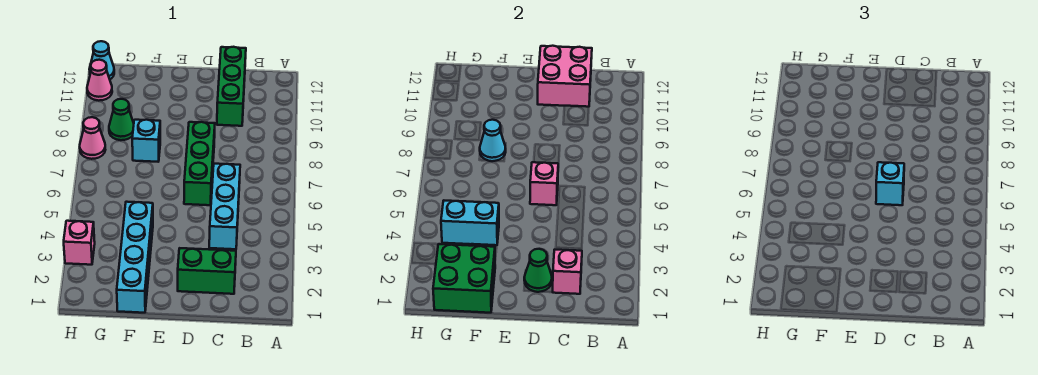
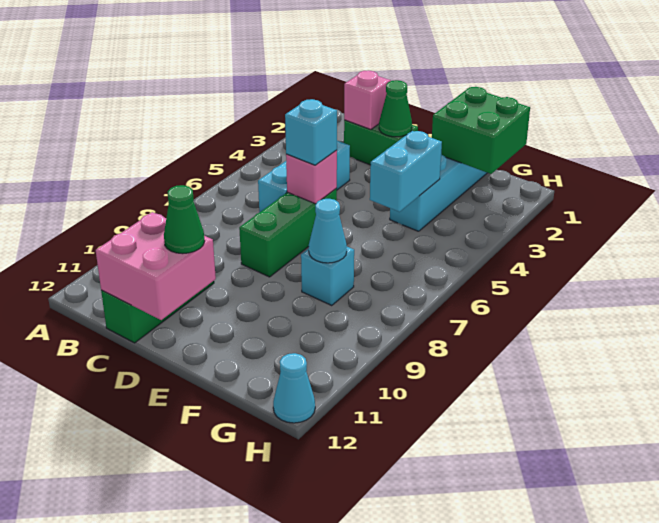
cyan brick F4:G4 level 2 -> cyan brick F4:F5 level 2
green cone G9 level 1 -> green cone D11 level 3
pink brick H3 level 1 -> none
pink cone H8 level 1 -> none
pink cone H11 level 1 -> none

